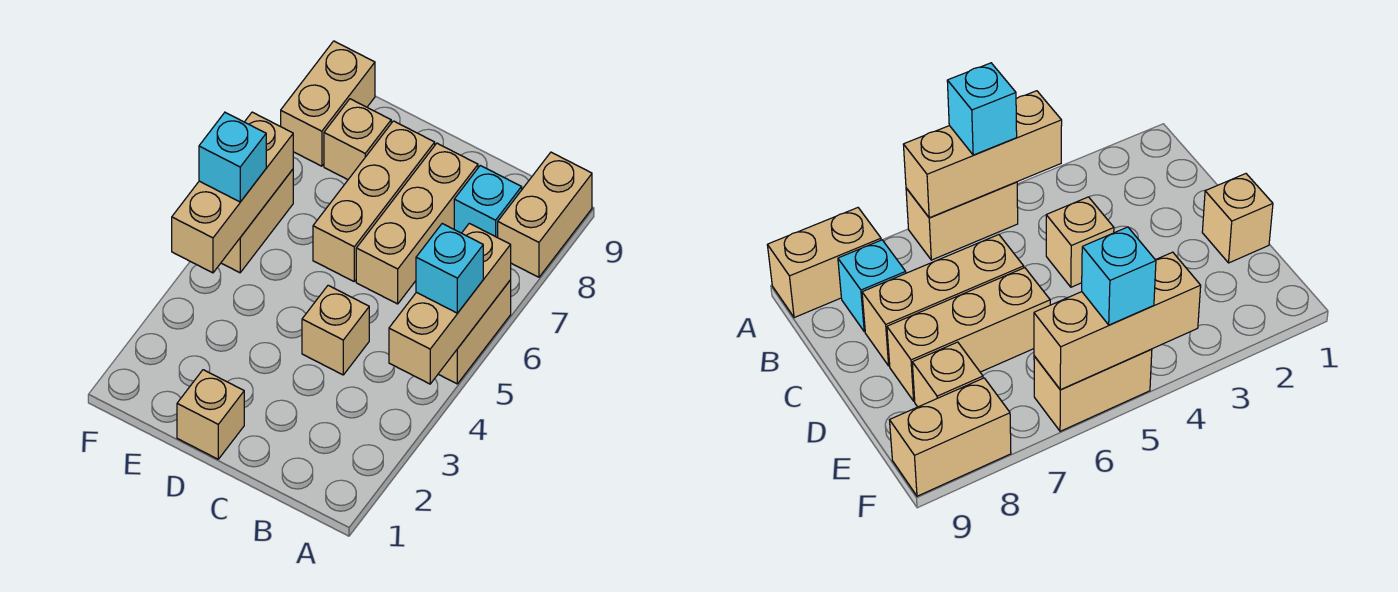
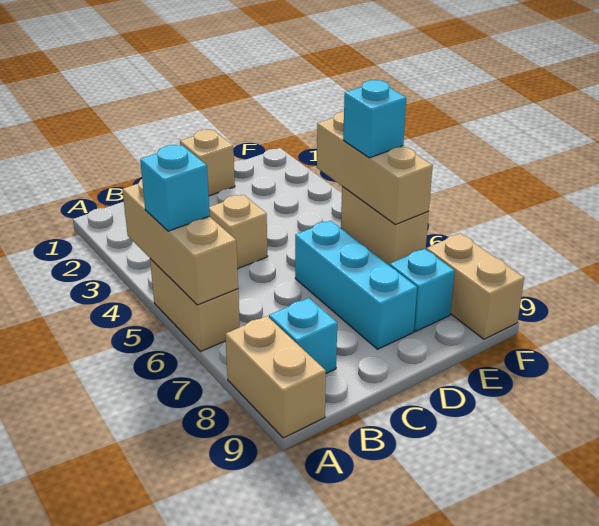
tan brick C6:C8 level 1 -> none
tan brick D6:D8 level 1 -> cyan brick D6:D8 level 1
tan brick E8 level 1 -> cyan brick E8 level 1

